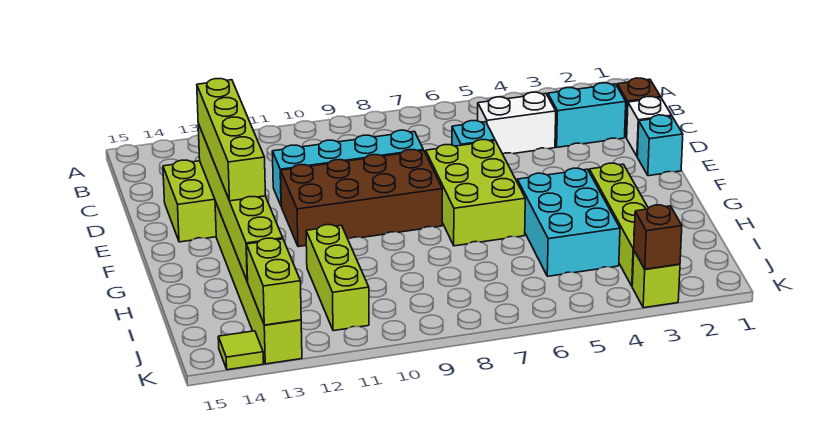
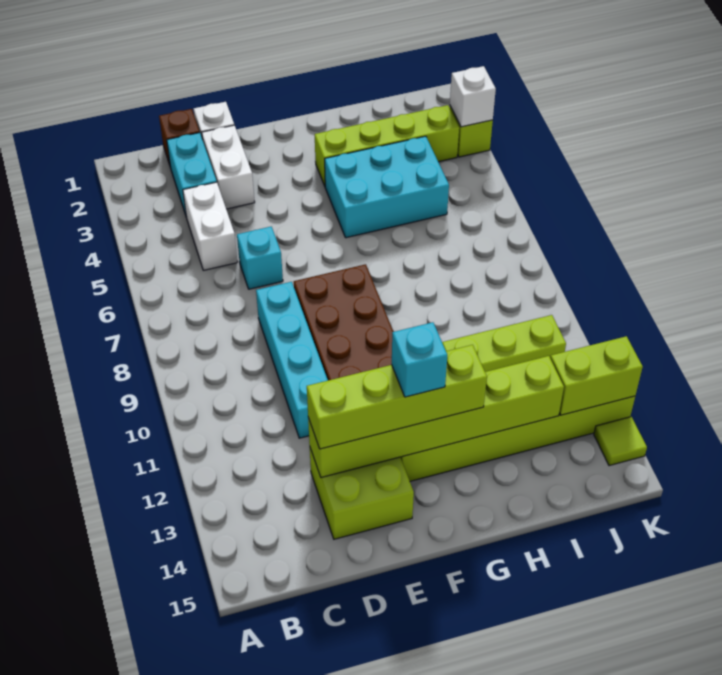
none -> white brick D2:D3 level 1
cyan brick E1 level 1 -> cyan brick F13 level 4
lime brick E6:G7 level 1 -> none
brown brick K3 level 2 -> white brick K3 level 2

